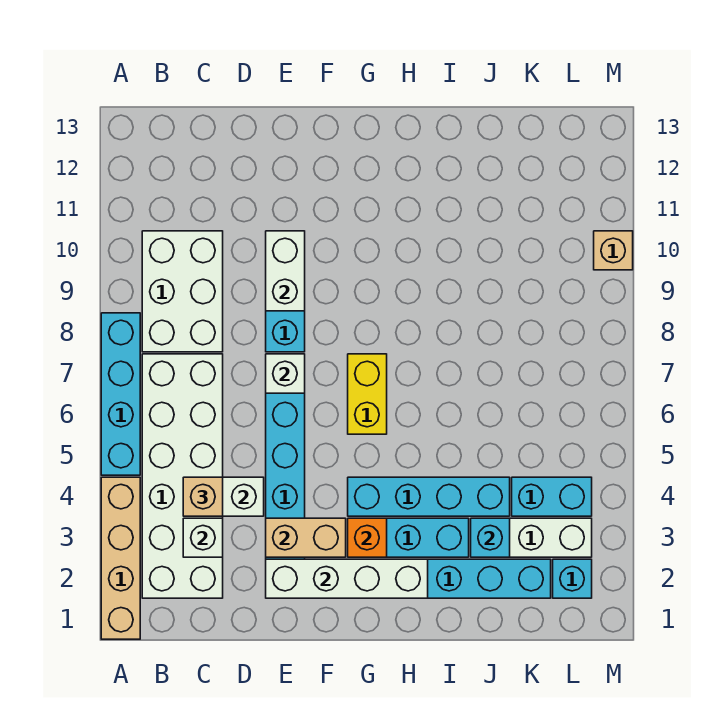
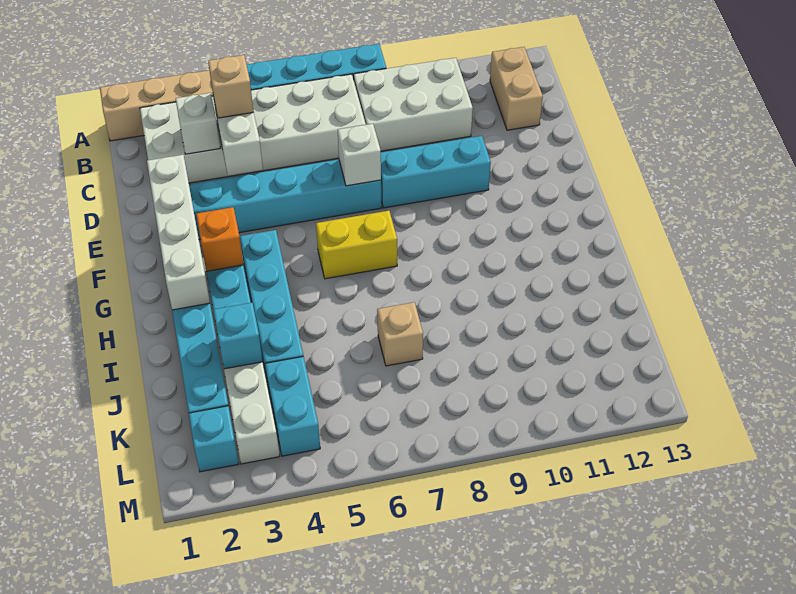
tan brick E3:F3 level 2 -> tan brick B12:C12 level 1
white brick E9:E10 level 2 -> none
tan brick M10 level 1 -> tan brick J7 level 1

